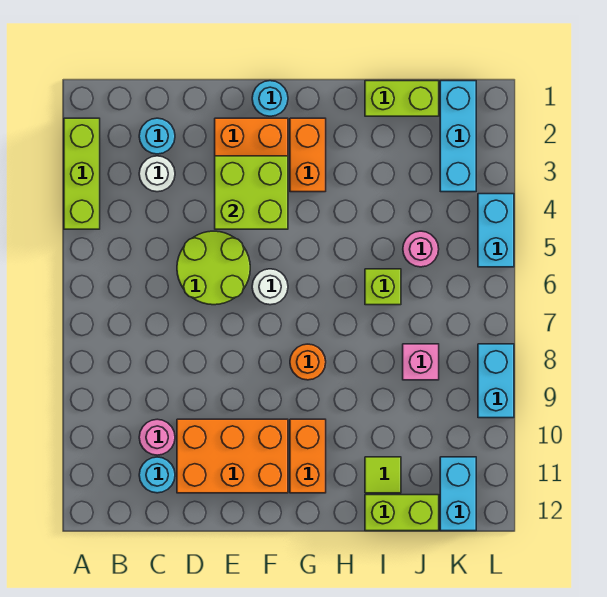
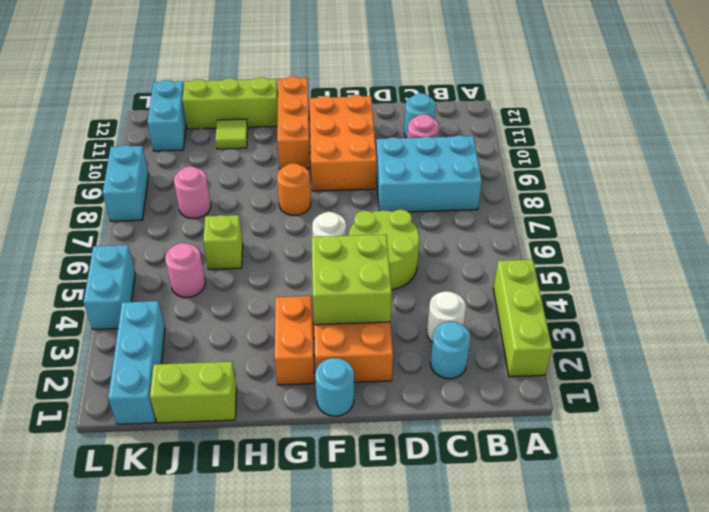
none -> cyan brick B8:D9 level 1
orange brick D10:F11 level 1 -> orange brick E9:F11 level 1
orange brick G10:G11 level 1 -> orange brick G10:G12 level 1
lime brick I12:J12 level 1 -> lime brick H12:J12 level 1
pink brick J8 level 1 -> pink round brick J8 level 1

